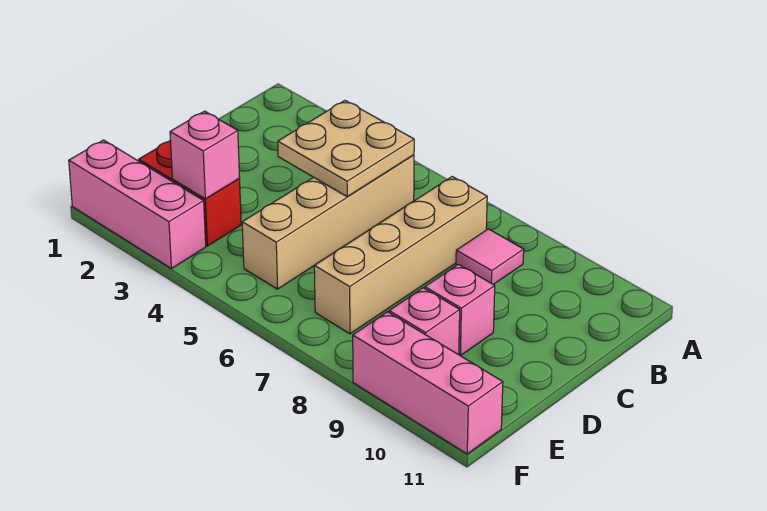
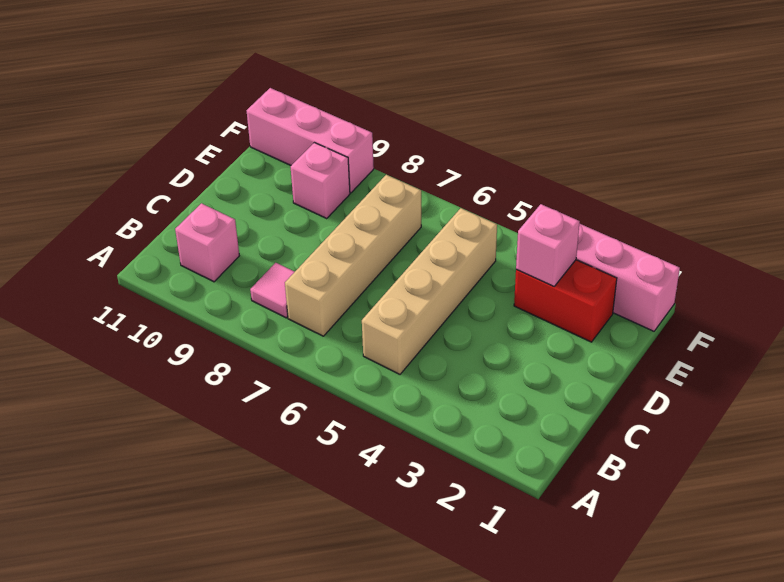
tan plate B4:C5 level 2 -> none
pink brick D9 level 1 -> pink brick B10 level 1

